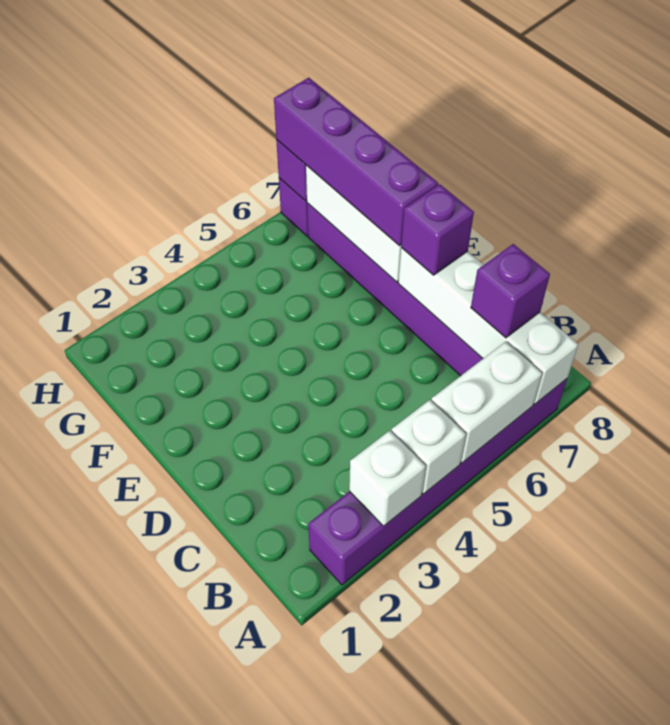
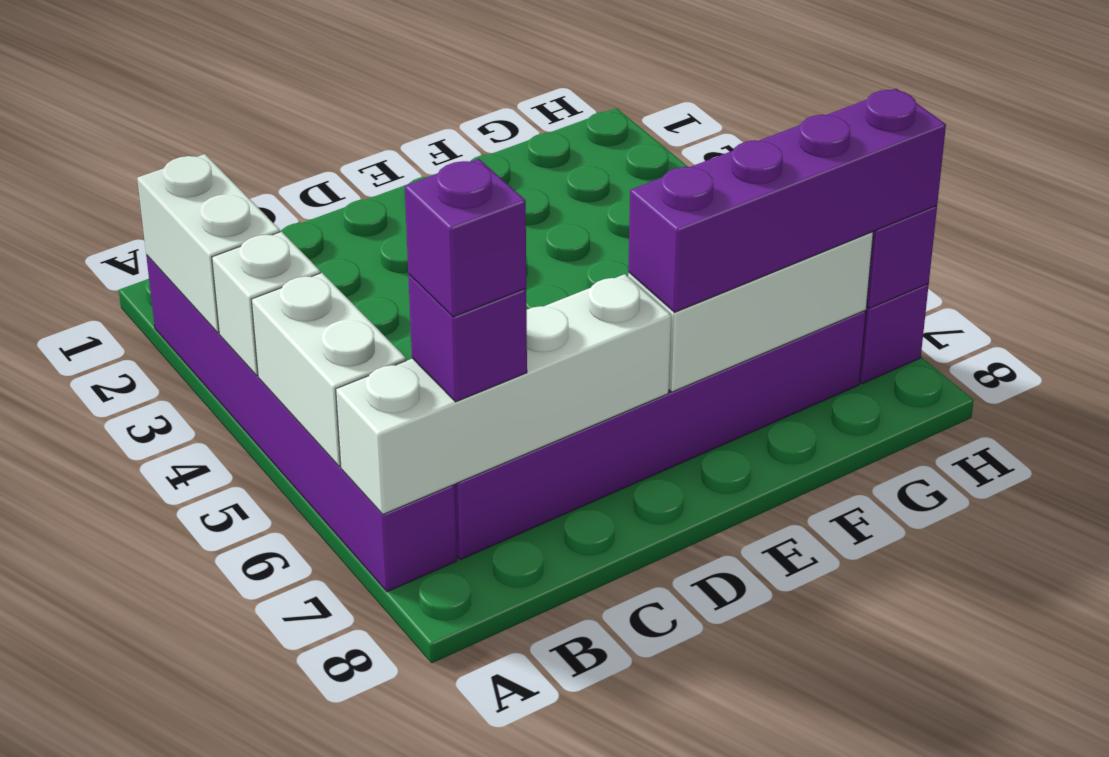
white brick A3 level 2 -> white brick A2:A3 level 2
purple brick D7 level 3 -> purple brick B7 level 4

